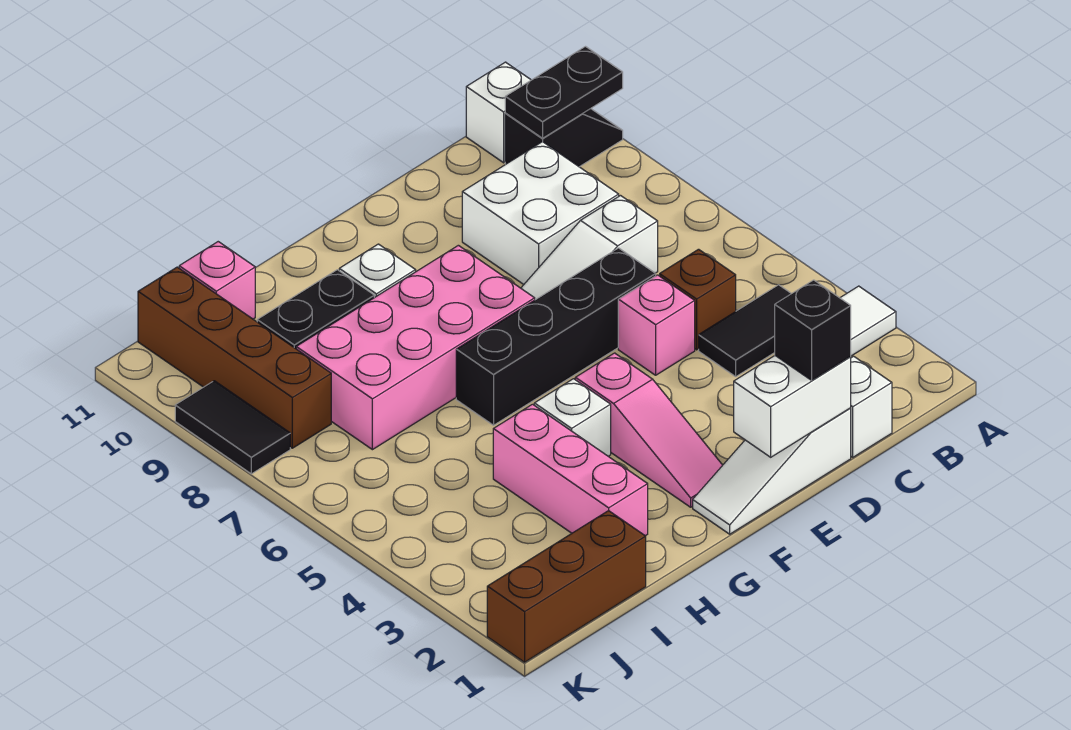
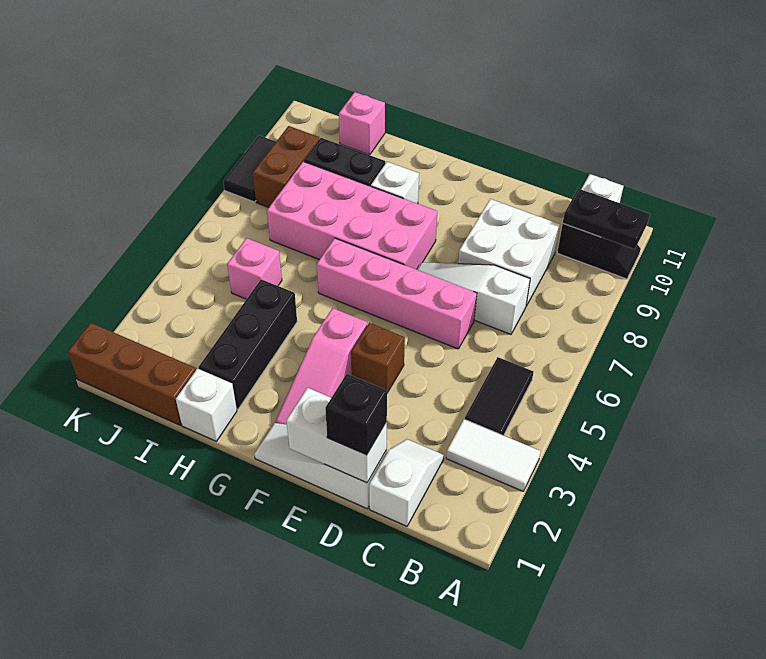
black tile B4:C4 level 1 -> black tile B4:B5 level 1
brown brick C5 level 1 -> brown brick E4 level 1
pink brick D5 level 1 -> pink brick I5 level 1
black brick D6:G6 level 1 -> pink brick D6:G6 level 1
white brick G4 level 1 -> white brick H1 level 1
pink brick H2:H4 level 1 -> black brick H2:H4 level 1
brown brick J8:J11 level 1 -> brown brick J8:J9 level 1

